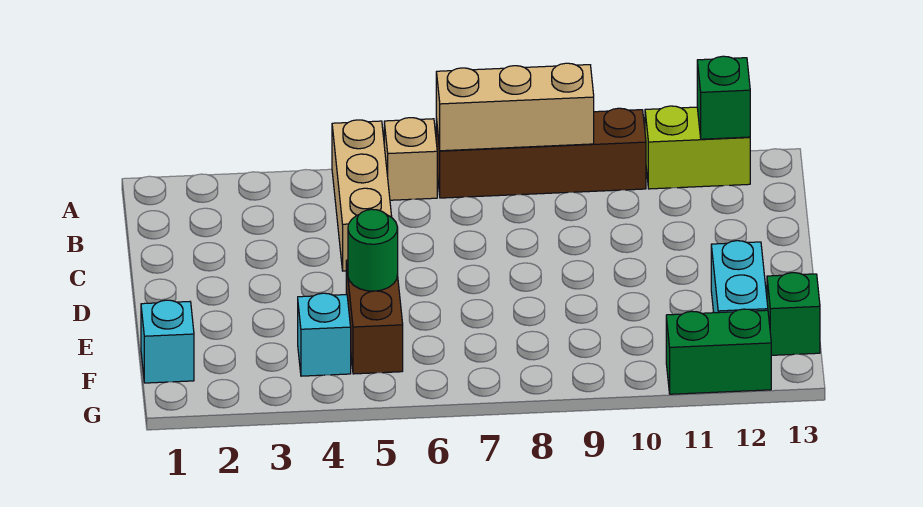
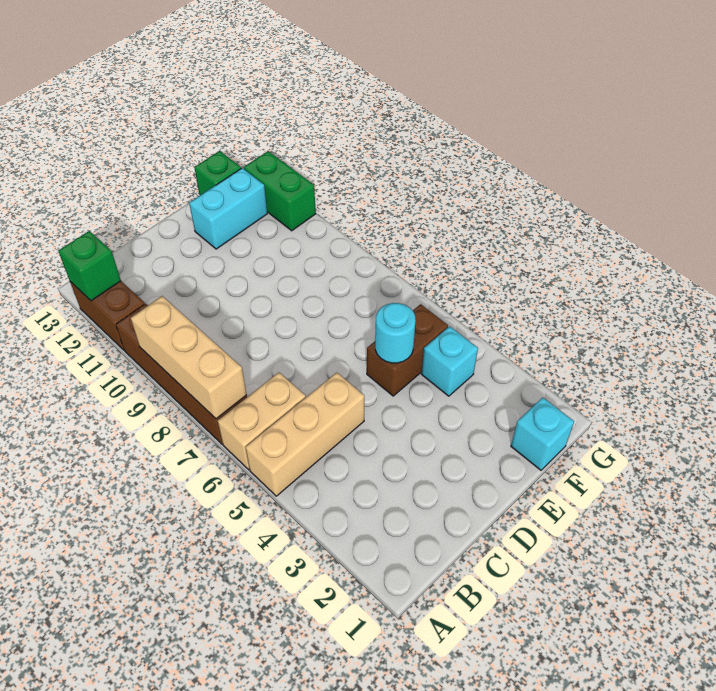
tan brick A6 level 1 -> tan brick A6:B6 level 1
lime brick A11:A12 level 1 -> brown brick A11:A12 level 1
green round brick E5 level 2 -> cyan round brick E5 level 2

